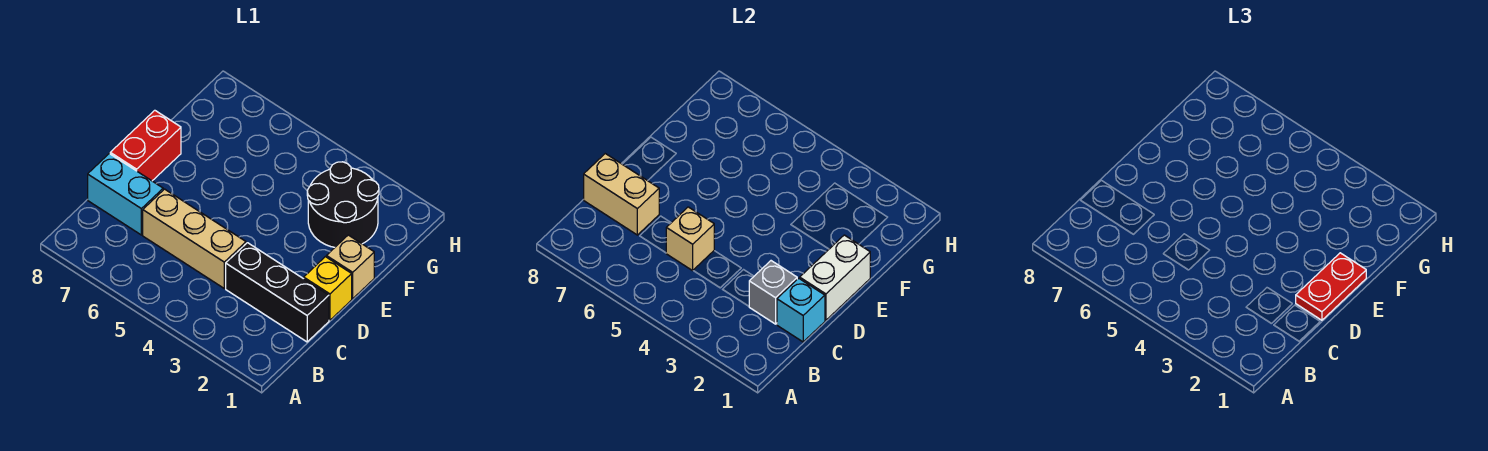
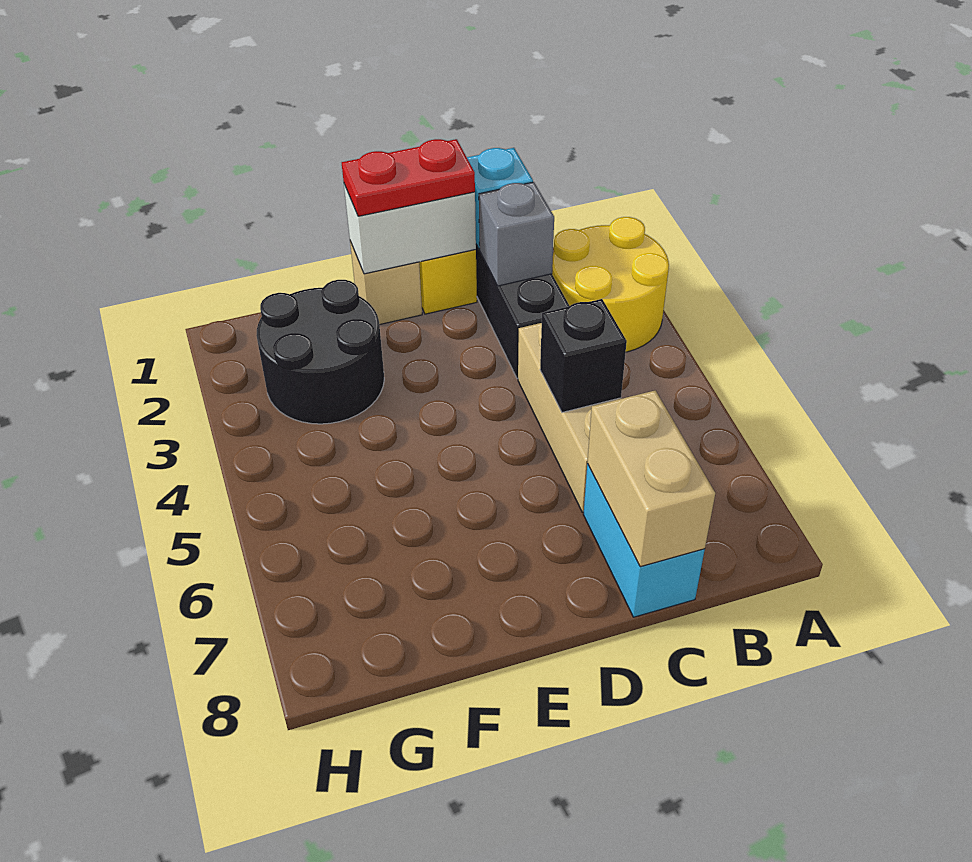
none -> yellow round brick A2:B3 level 1
tan brick C5 level 2 -> black brick C5 level 2
red brick D8:E8 level 1 -> none

